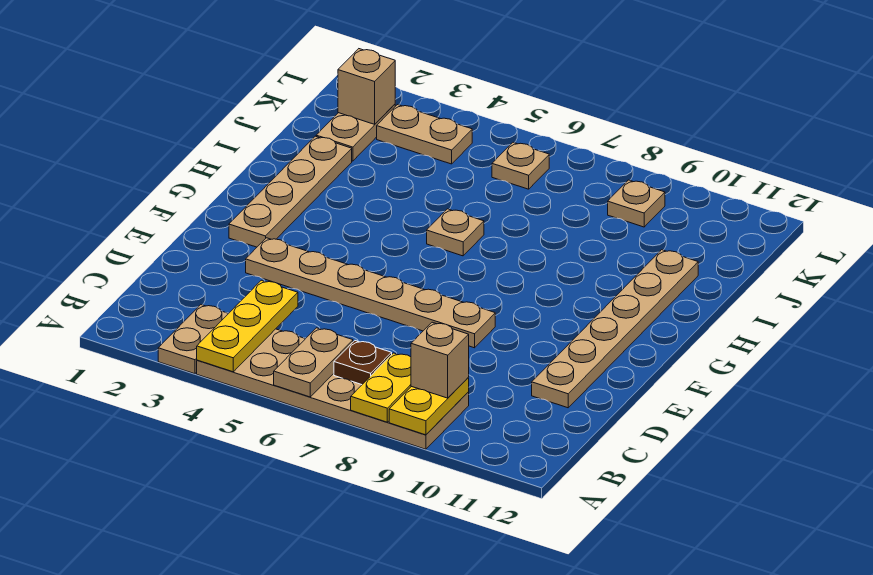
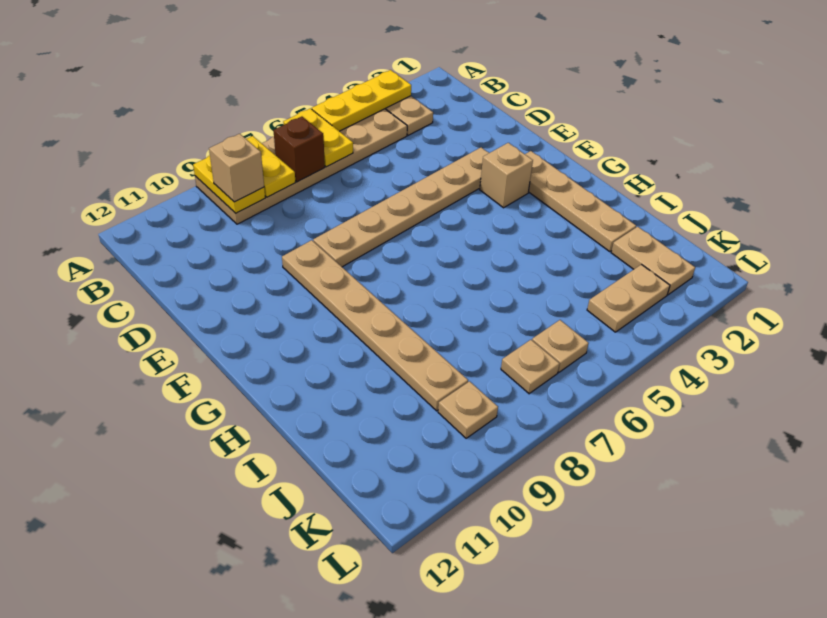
yellow plate A4:C4 level 2 -> yellow plate A3:A5 level 2
tan plate A6:B6 level 2 -> yellow plate A6:B6 level 2
brown plate B7 level 2 -> brown brick B7 level 2
tan plate D11:I11 level 1 -> tan plate E9:J9 level 1
tan plate H6 level 1 -> tan plate K7 level 1
tan brick K2 level 2 -> tan brick F3 level 1

